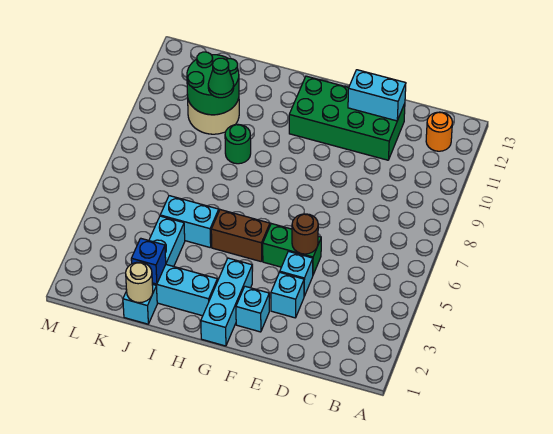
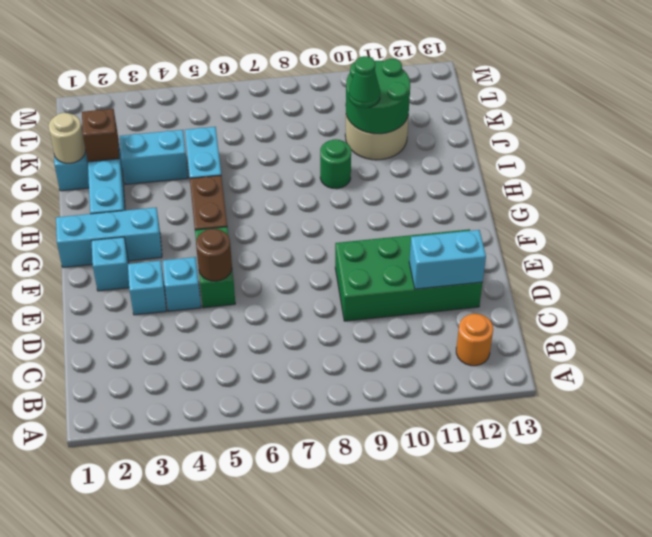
green brick D11:G12 level 1 -> green brick D9:E12 level 1
cyan brick D12:E12 level 2 -> cyan brick D11:D12 level 2
blue brick J2 level 2 -> brown brick J2 level 2

